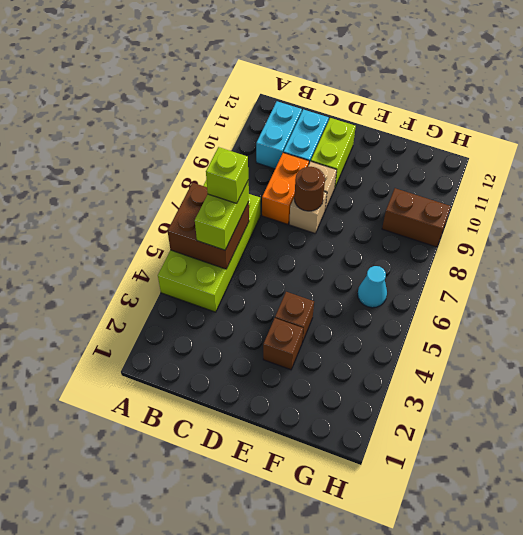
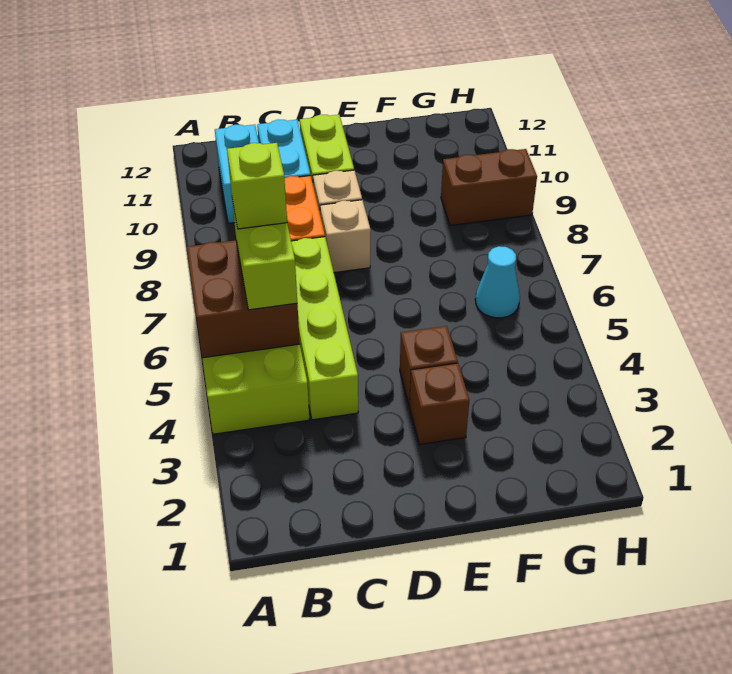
none -> lime brick C4:C7 level 1
brown round brick D8 level 2 -> none

